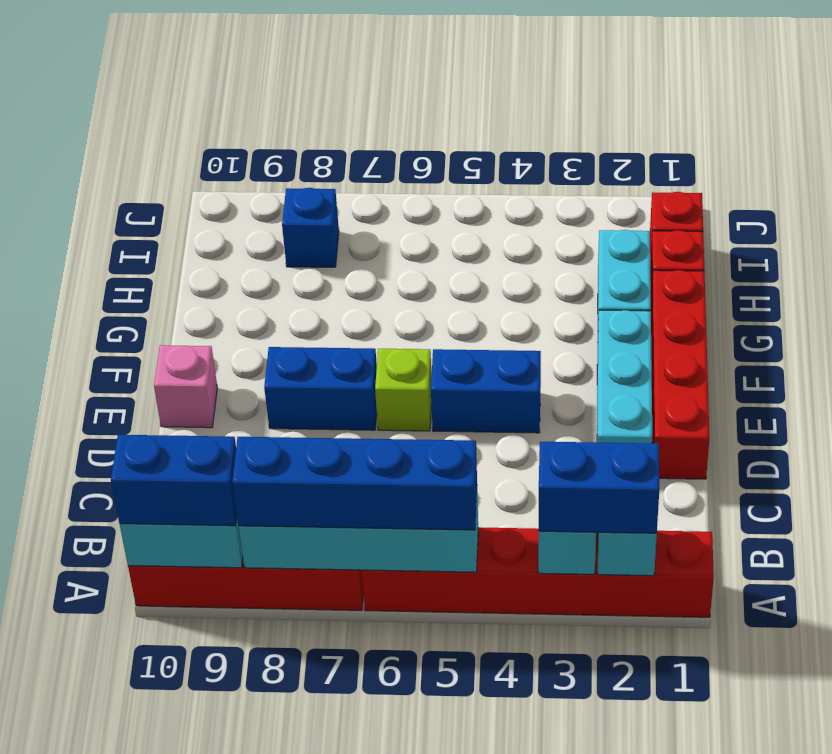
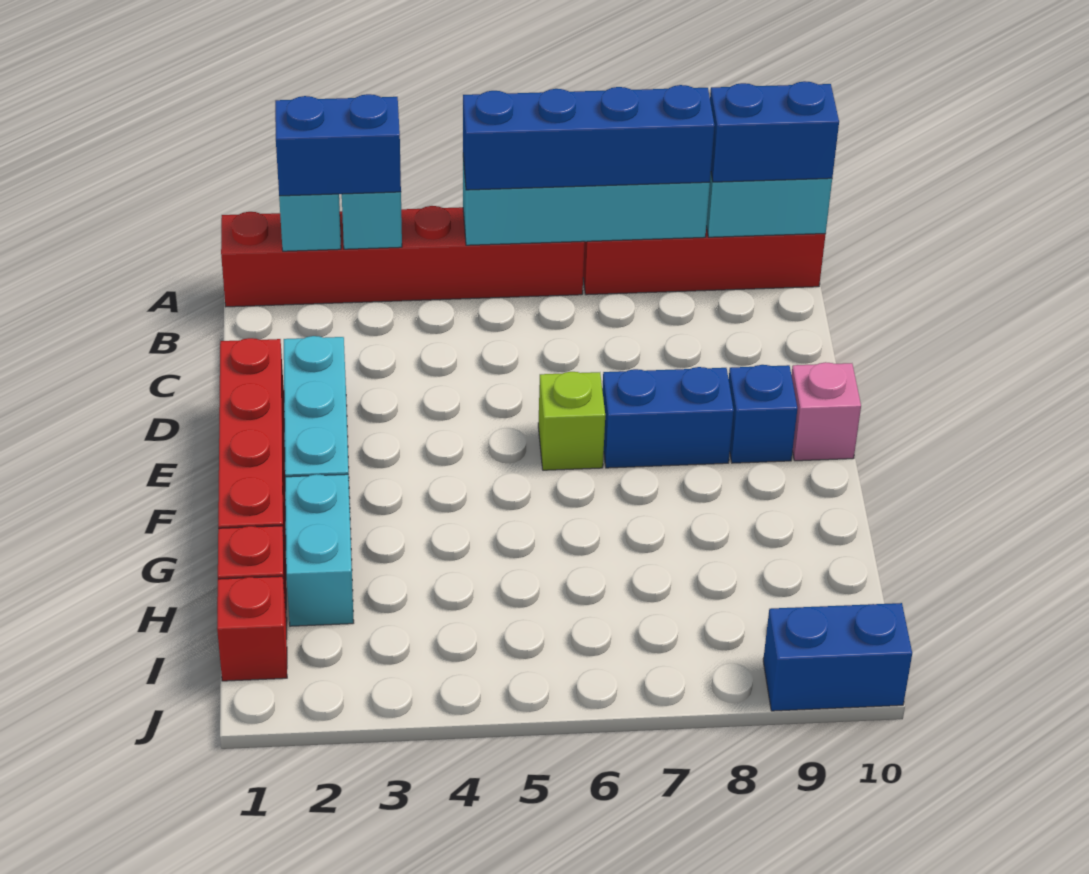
blue brick E4:E5 level 1 -> blue brick J9:J10 level 1
blue brick I8 level 1 -> blue brick E9 level 1

